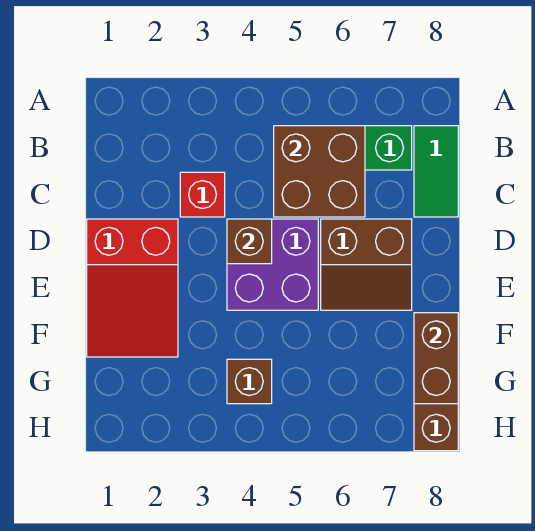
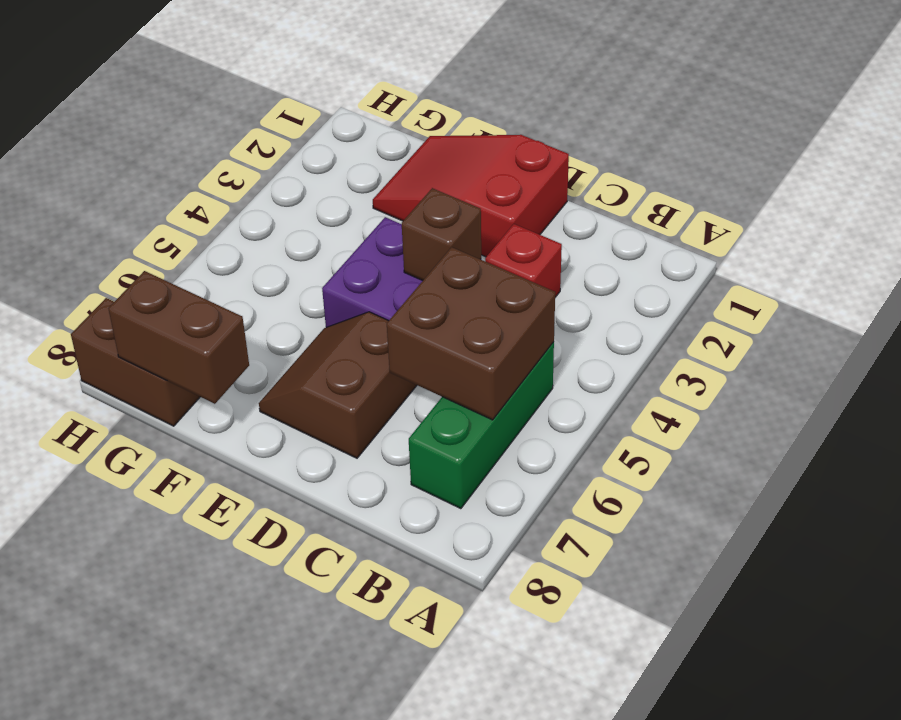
green tile B8:C8 level 1 -> none
brown brick G4 level 1 -> none

